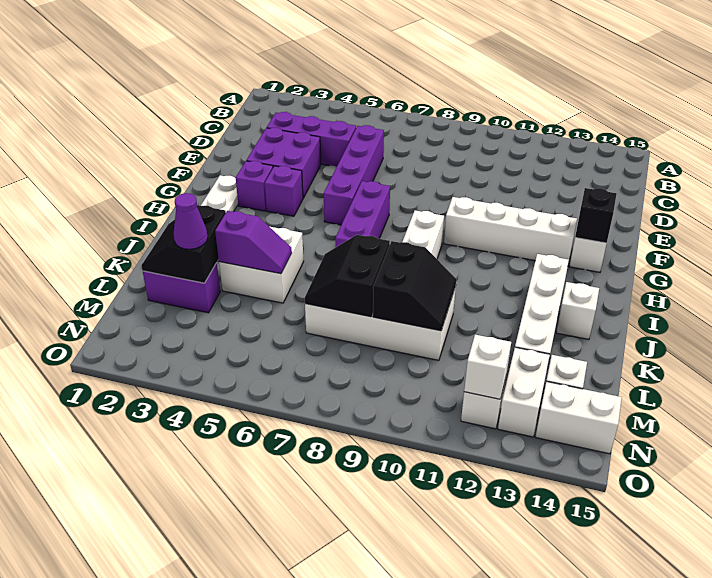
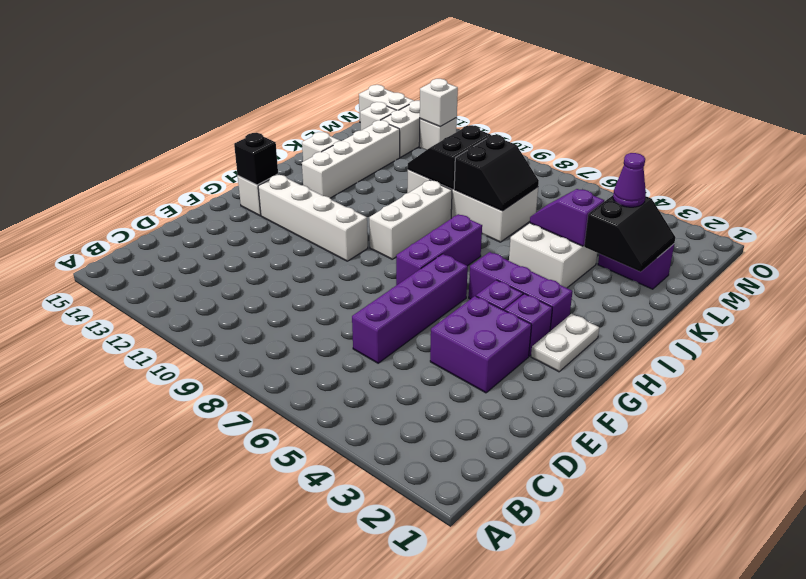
purple brick D3:D5 level 1 -> purple brick H3:H5 level 1

